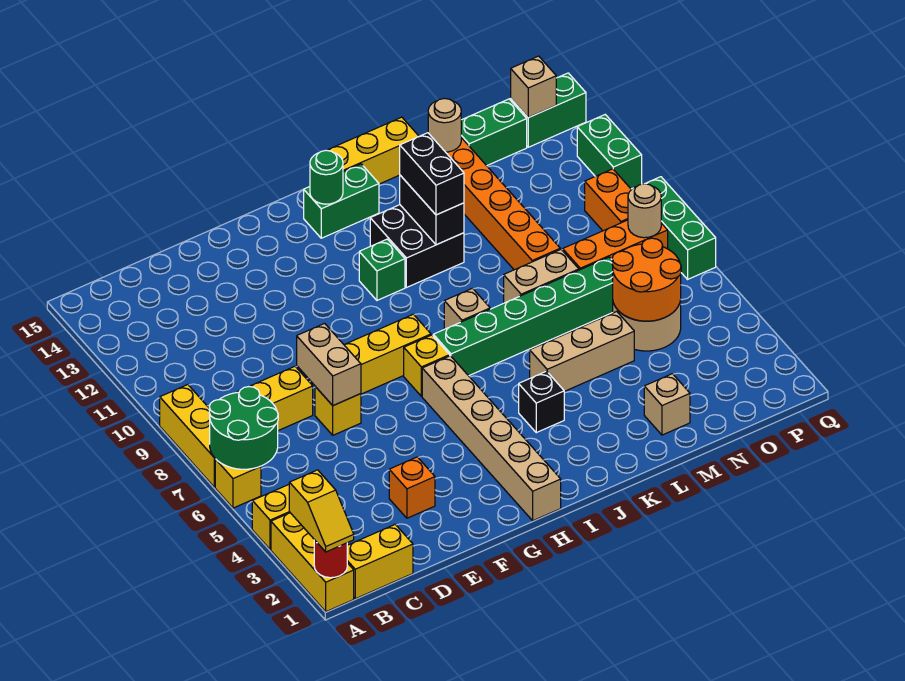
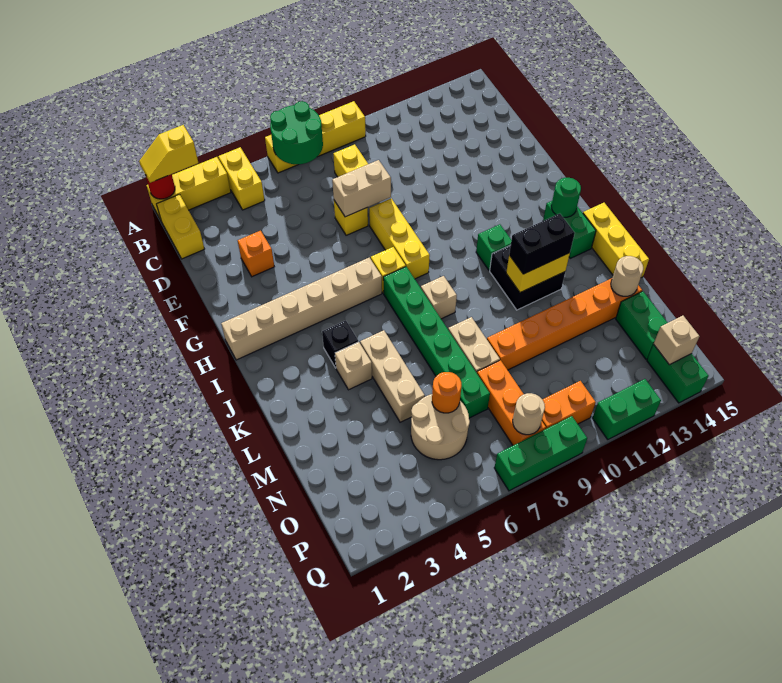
black brick K11:K12 level 2 -> yellow brick K11:K12 level 2
tan brick M2 level 1 -> tan brick K4 level 1
orange round brick N5:O6 level 2 -> orange round brick N6 level 2

